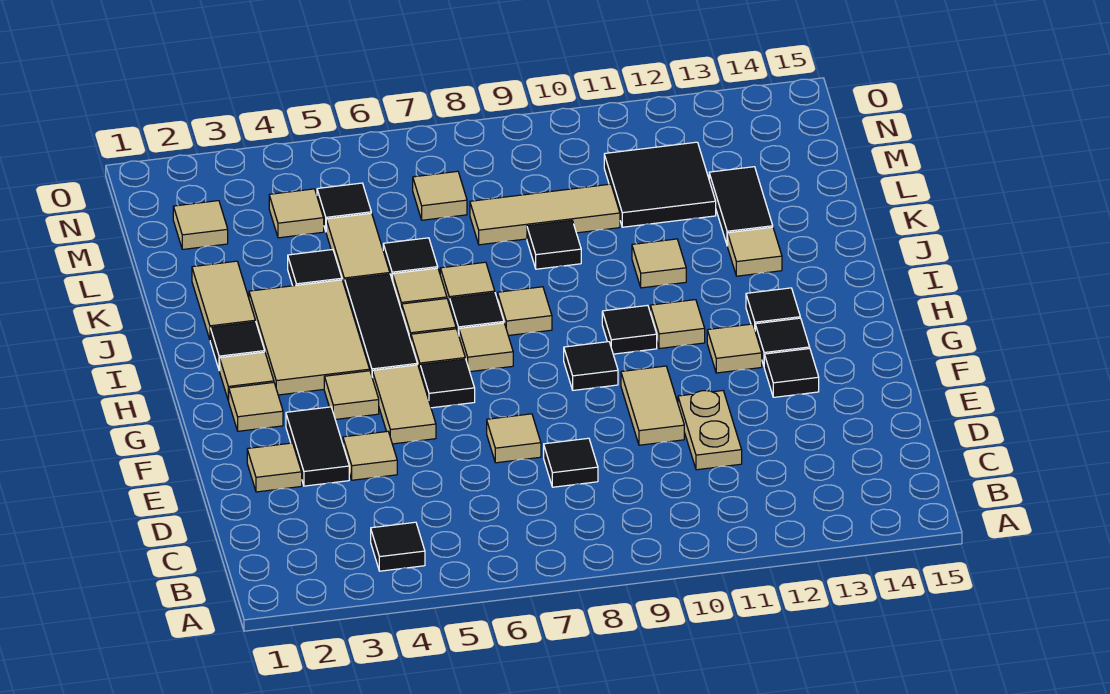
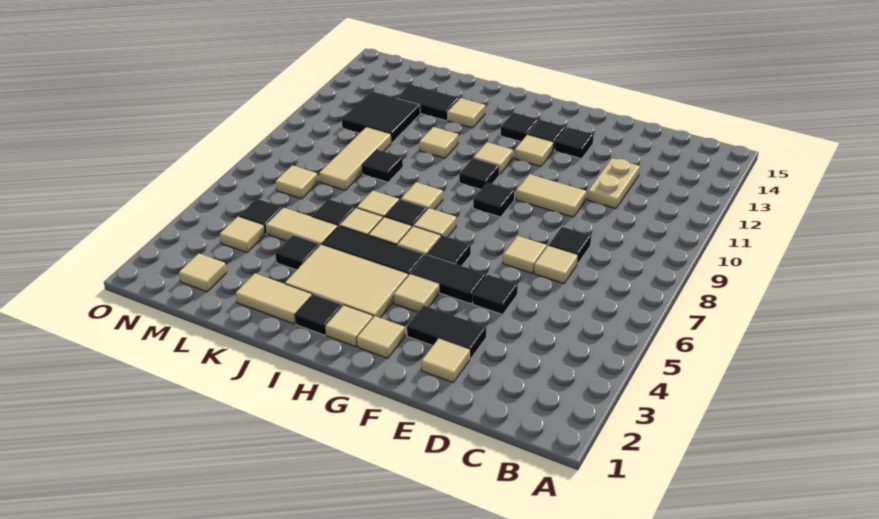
black tile B4 level 1 -> black tile E5 level 1
tan plate D11:E11 level 1 -> tan plate D11:D12 level 1
tan tile E4 level 1 -> tan tile D7 level 1
tan tile F5:G5 level 1 -> black tile F5:G5 level 1

